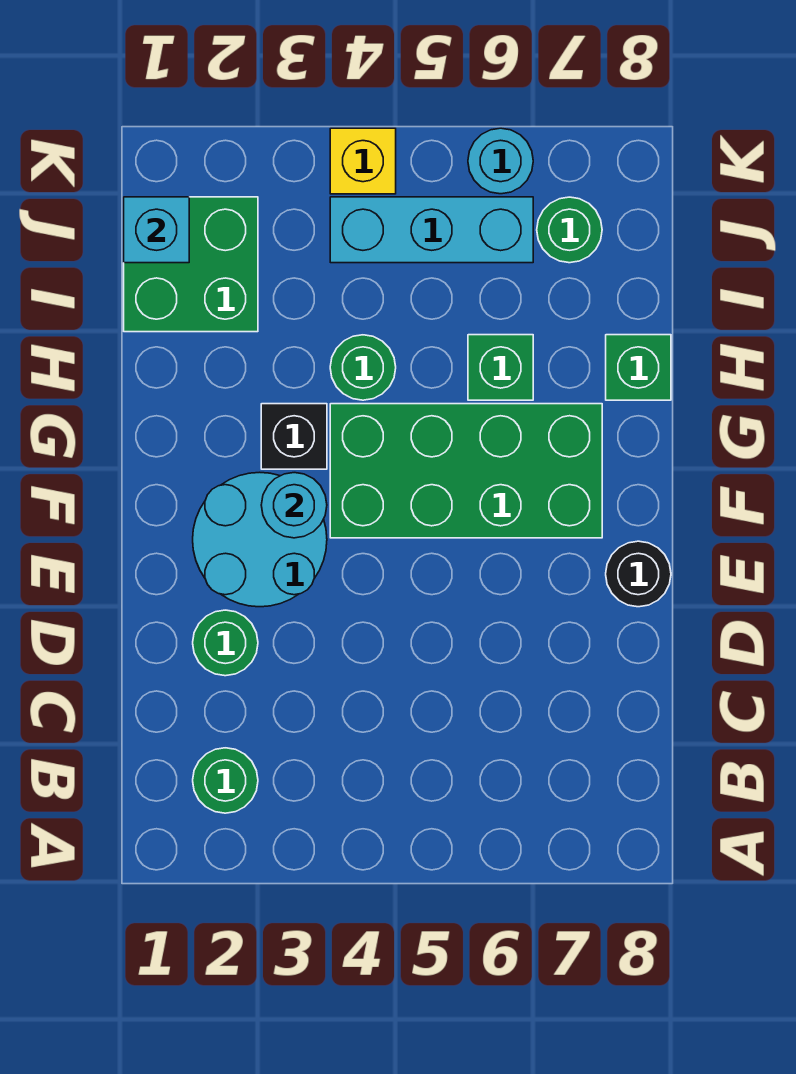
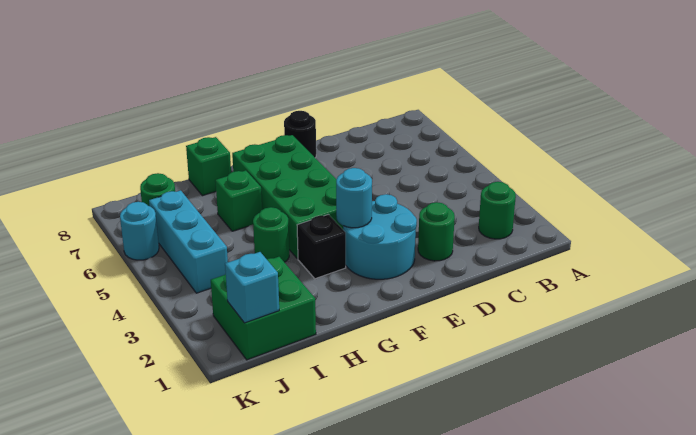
yellow brick K4 level 1 -> none

